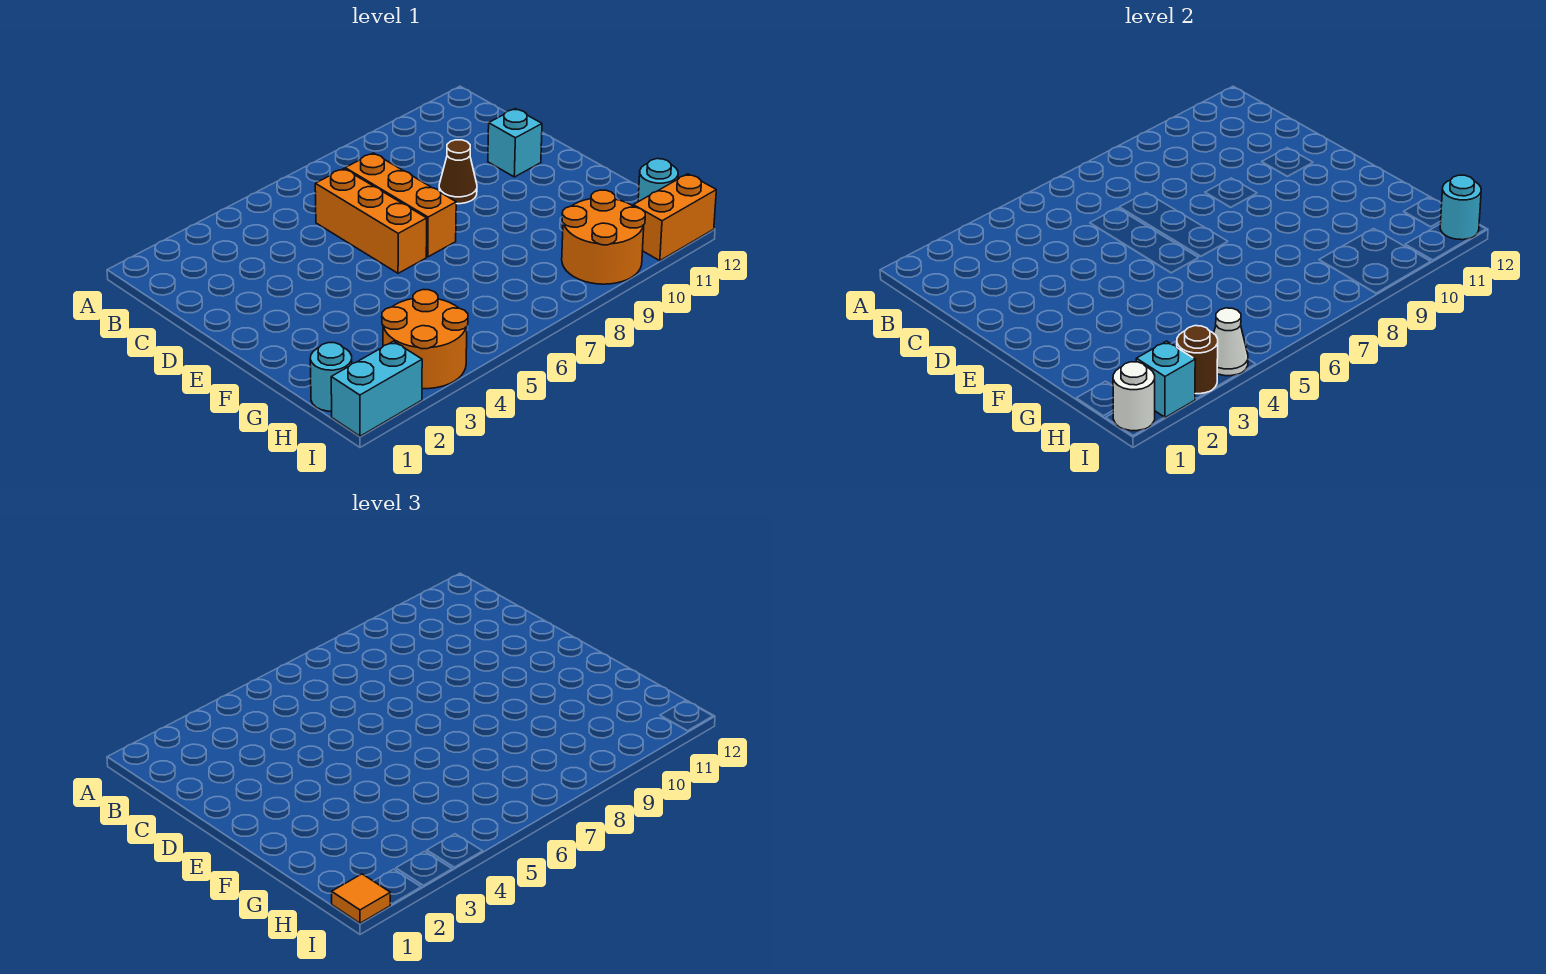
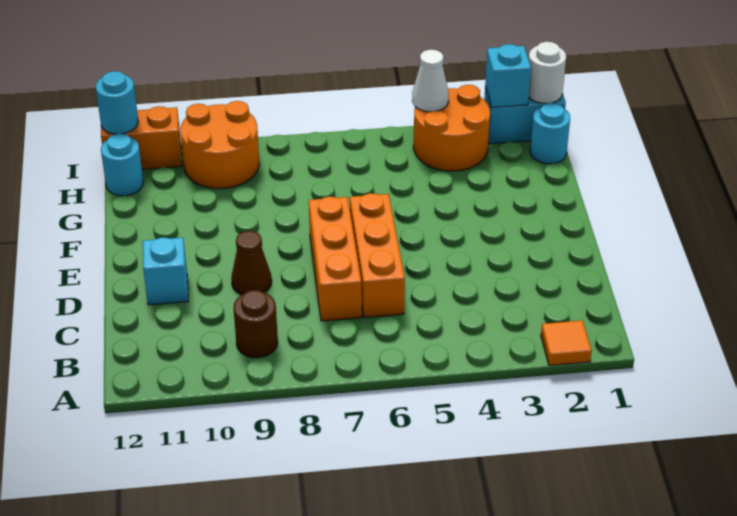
orange tile I1 level 3 -> orange tile A2 level 1
brown round brick I3 level 2 -> brown round brick B9 level 1

